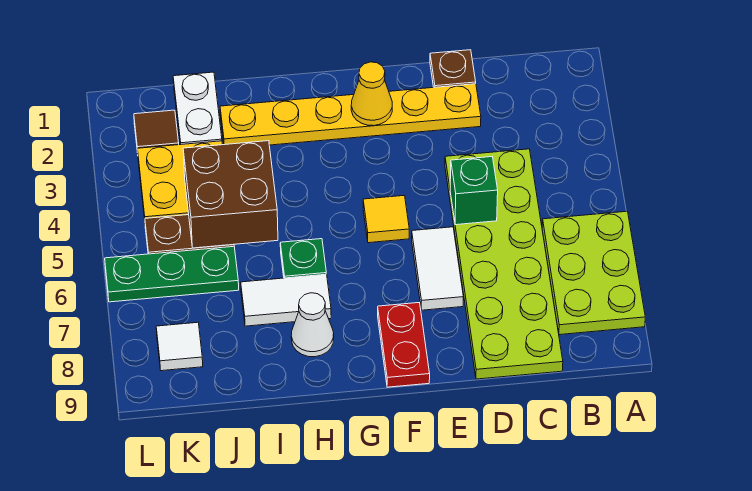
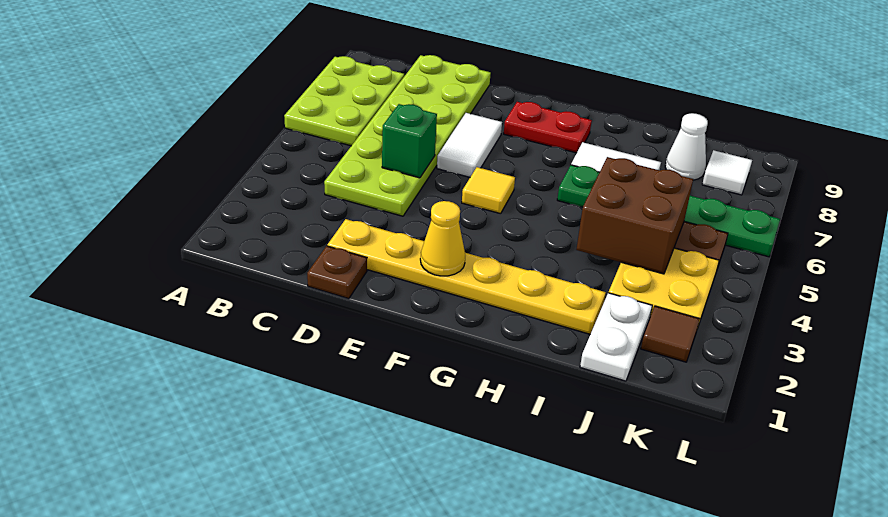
red plate F8:F9 level 1 -> red plate F8:G8 level 1
white cone H8 level 1 -> white cone J8 level 1

